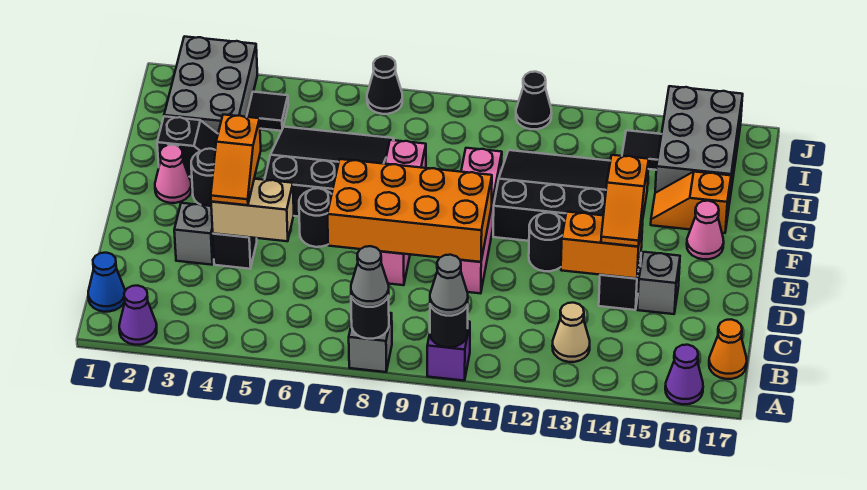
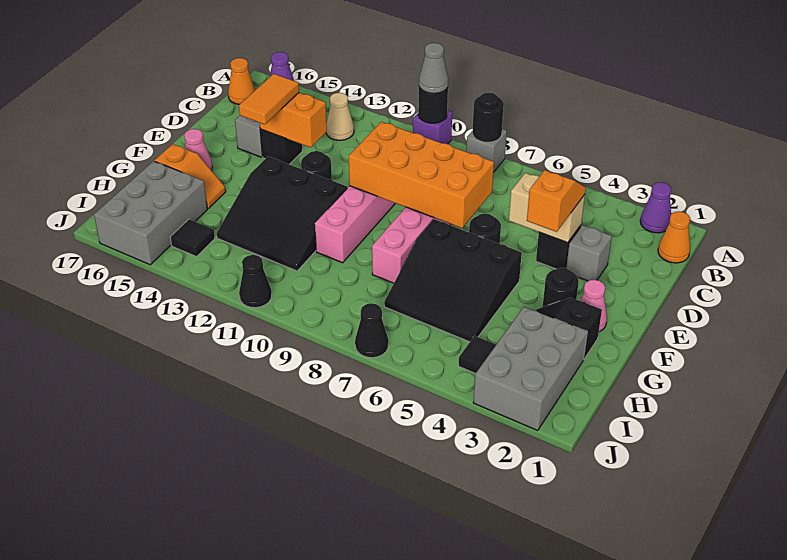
grey cone A8 level 3 -> none
blue cone B1 level 1 -> orange cone B1 level 1
orange slope D14:E14 level 3 top E -> orange tile D14:E14 level 3

